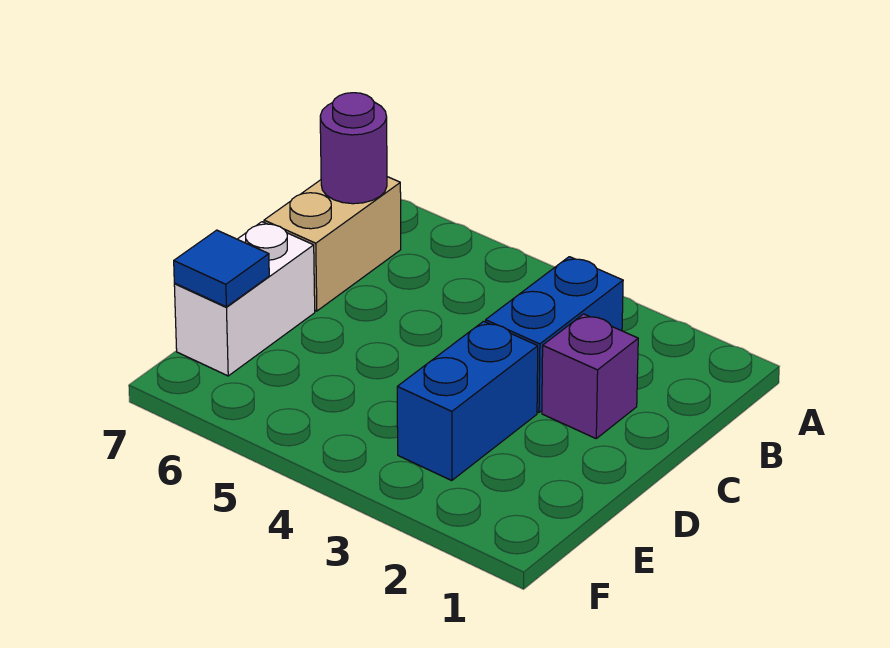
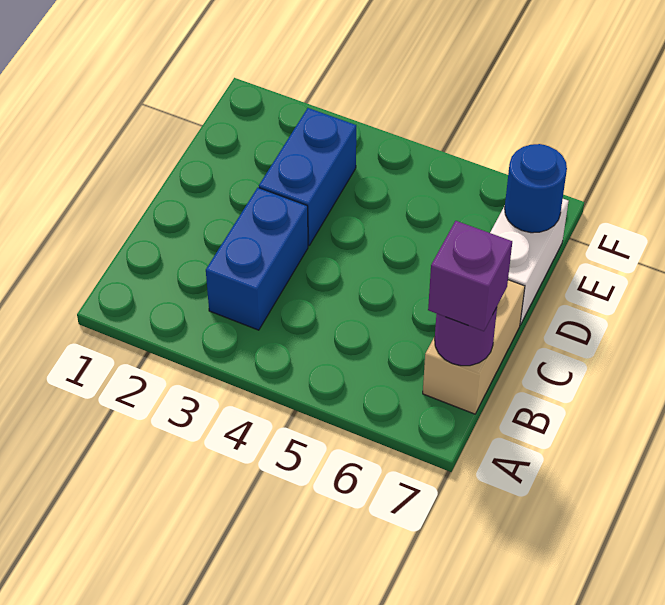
purple brick C2 level 1 -> purple brick B7 level 3
blue tile E7 level 2 -> blue round brick E7 level 2

